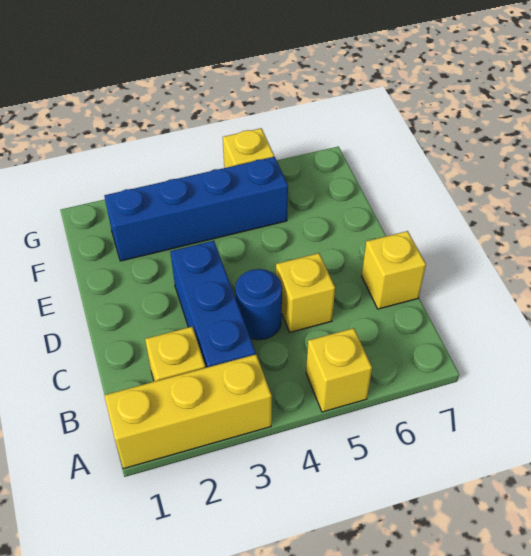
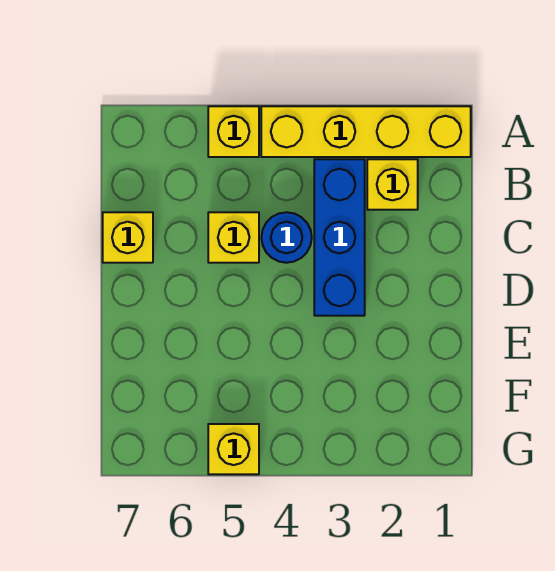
yellow brick A1:A3 level 1 -> yellow brick A1:A4 level 1
blue brick F2:F5 level 1 -> none

